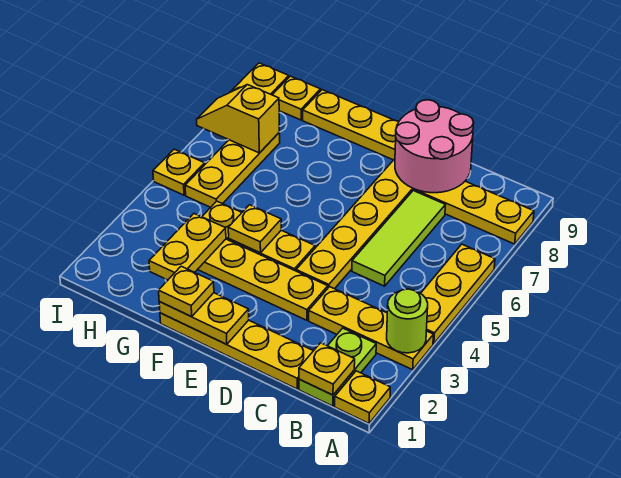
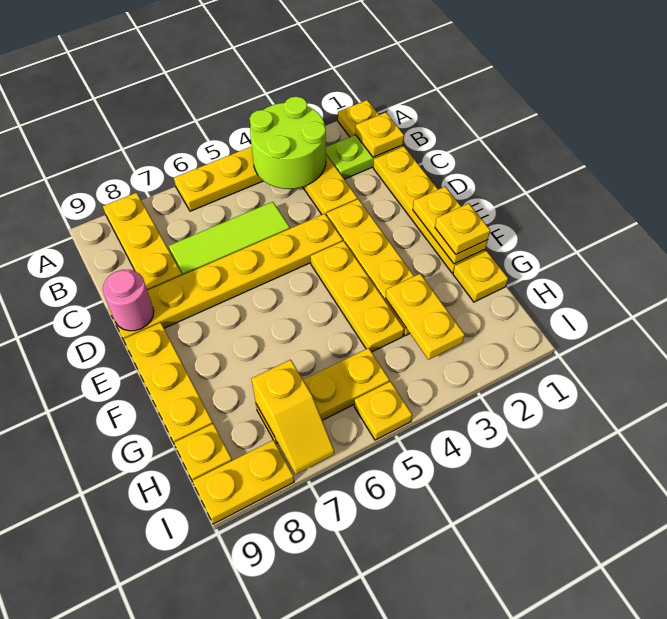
lime round brick A3 level 2 -> lime round brick A3:B4 level 2
pink round brick C8:D9 level 2 -> pink round brick D9 level 2
yellow plate F4 level 2 -> yellow plate G1 level 1
yellow plate G2:G3 level 2 -> yellow plate G3:H3 level 2

